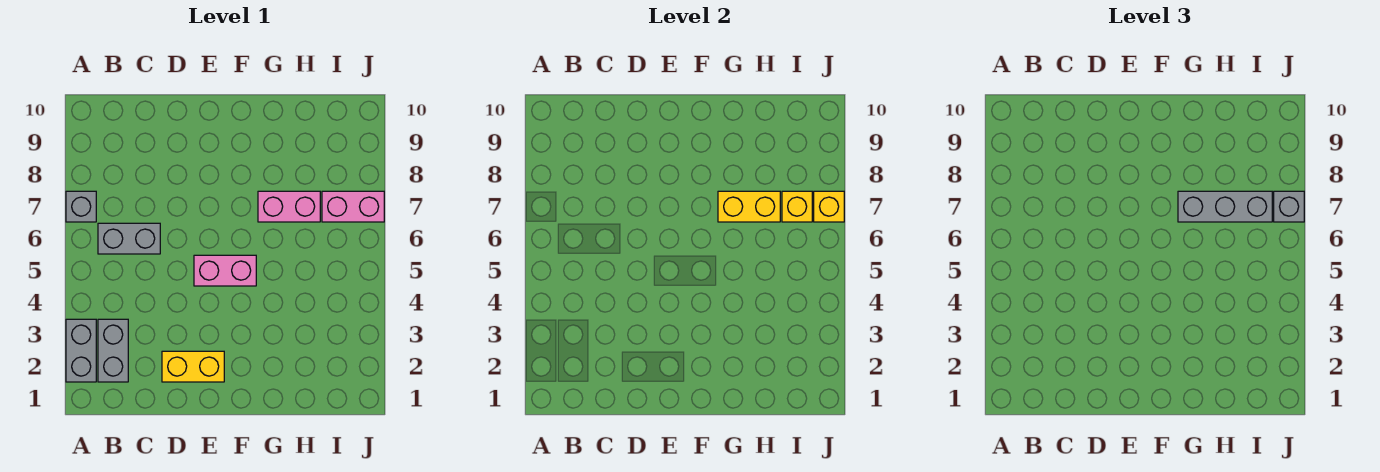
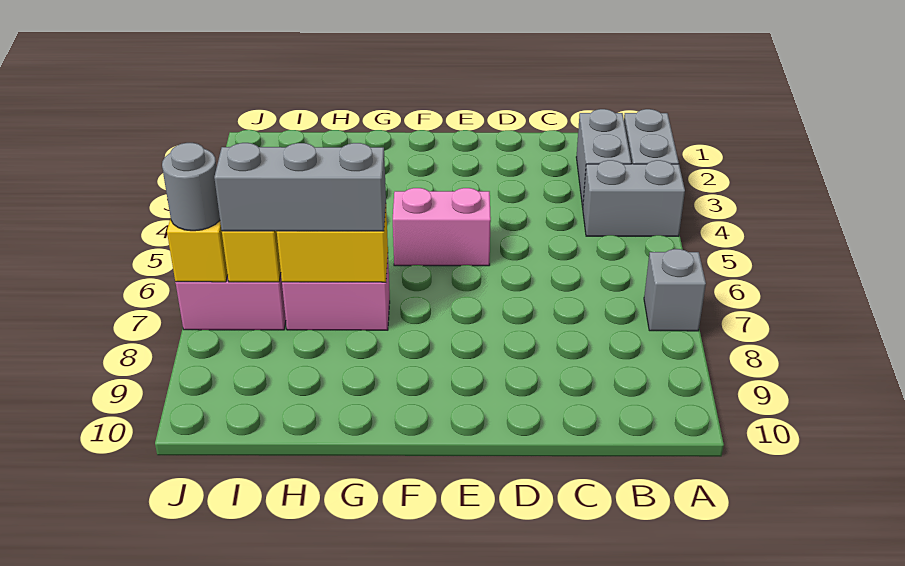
grey brick B6:C6 level 1 -> grey brick A4:B4 level 1
yellow brick D2:E2 level 1 -> none
grey brick J7 level 3 -> grey round brick J7 level 3

